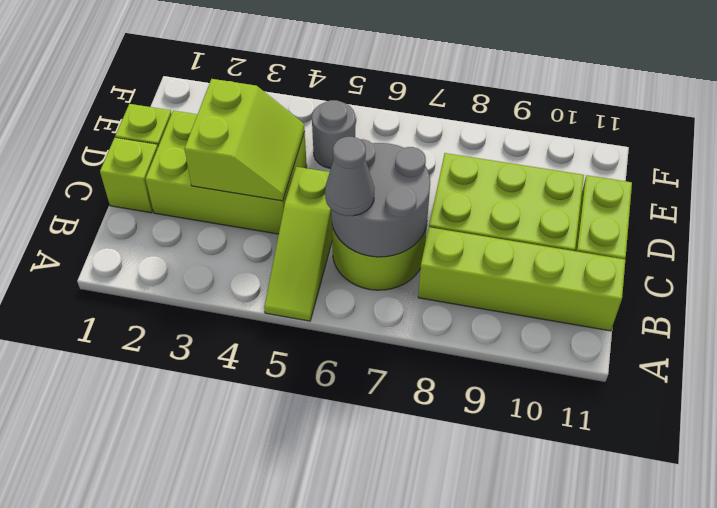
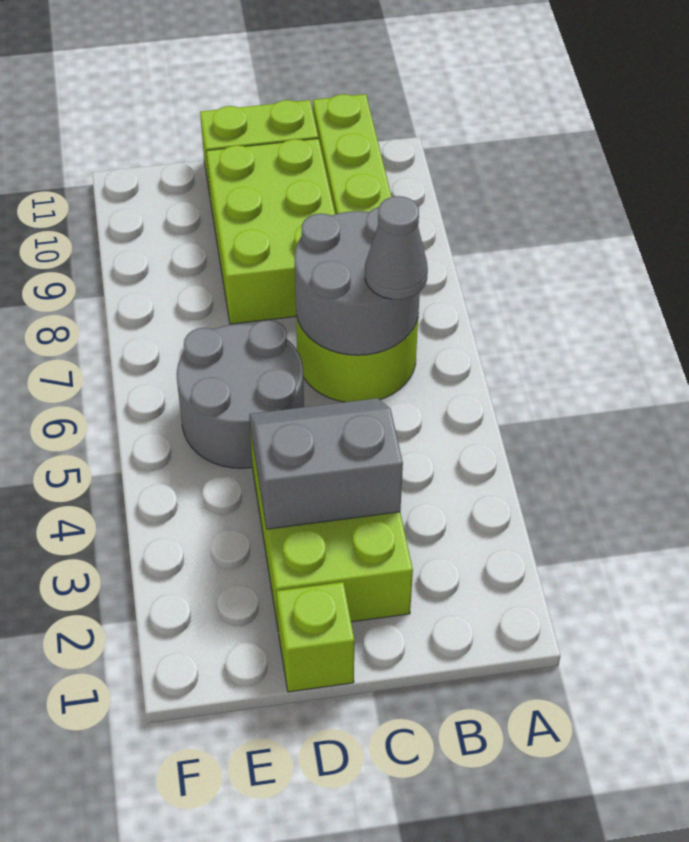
lime slope A5:C5 level 1 top C -> none
lime brick C1 level 1 -> none
lime slope C3:D4 level 2 top 3 -> grey slope C3:D4 level 2 top 3
grey round brick E5 level 1 -> grey round brick D5:E6 level 1

